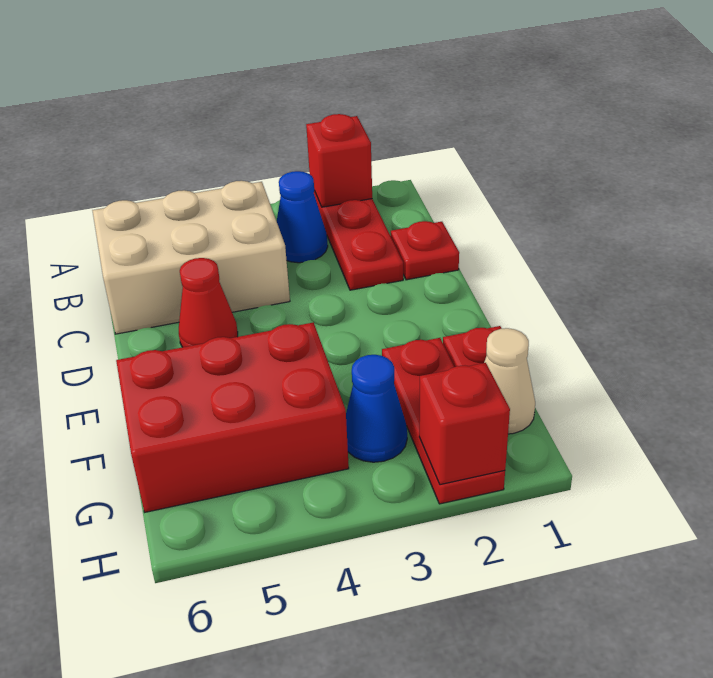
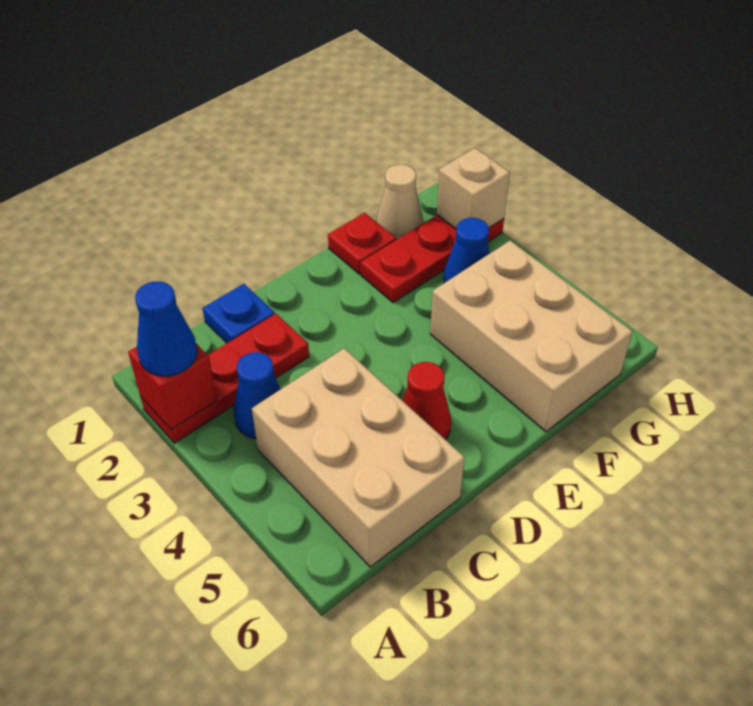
none -> blue cone A2 level 3
red plate C1 level 1 -> blue plate C1 level 1
red brick F4:G6 level 1 -> tan brick F4:G6 level 1
red brick H2 level 2 -> tan brick H2 level 2

